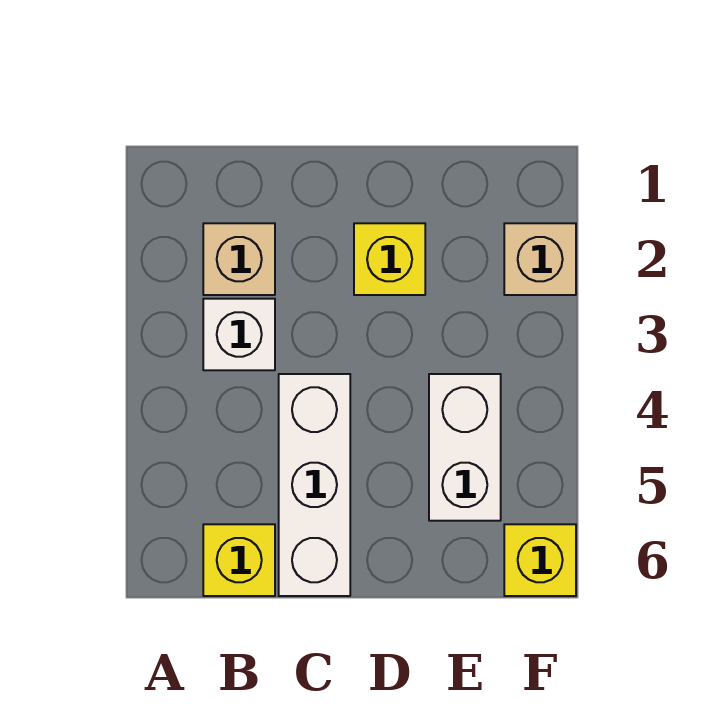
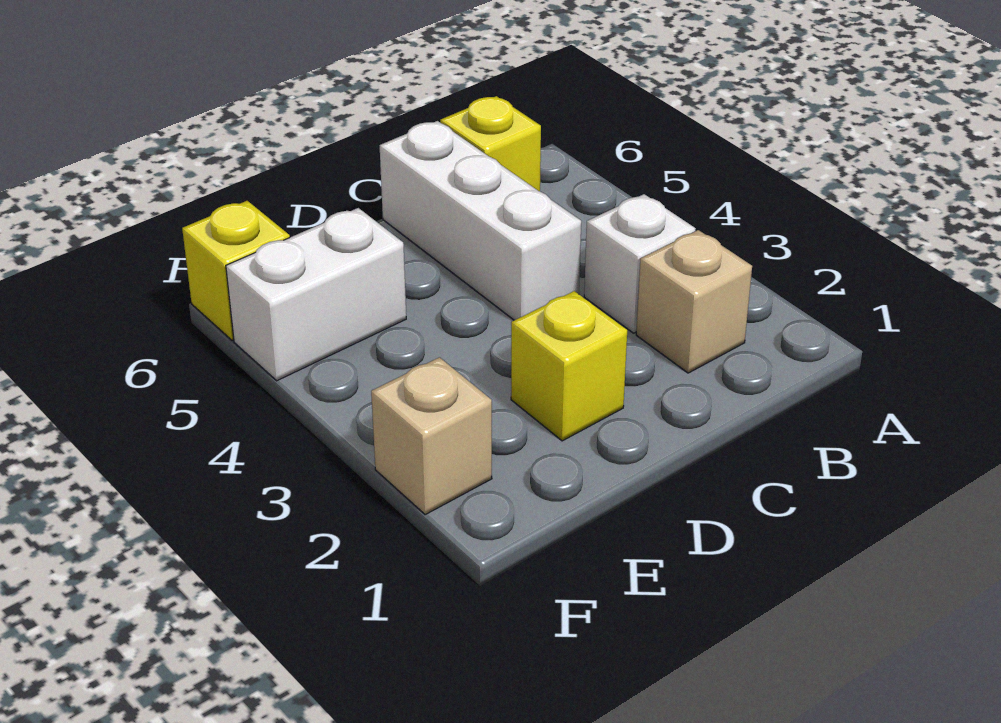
white brick E4:E5 level 1 -> white brick E5:F5 level 1

